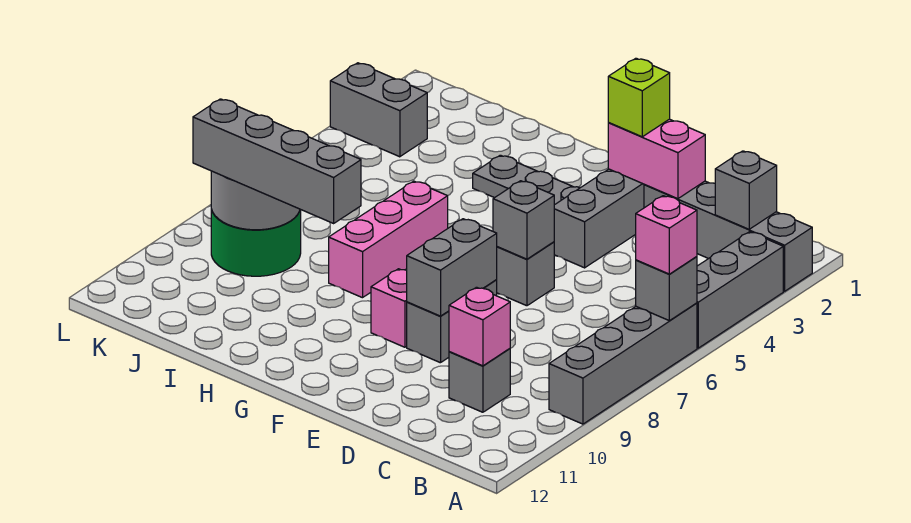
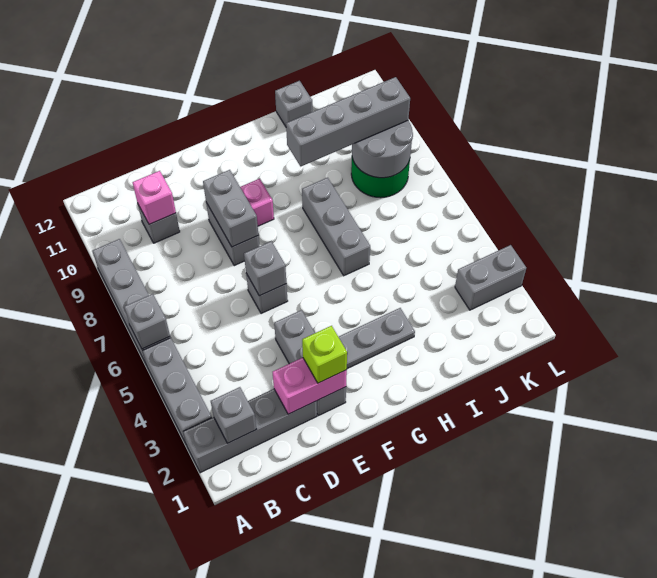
pink brick A6 level 3 -> none
pink brick H6:H8 level 1 -> grey brick H6:H8 level 1
none -> grey brick I12 level 1

